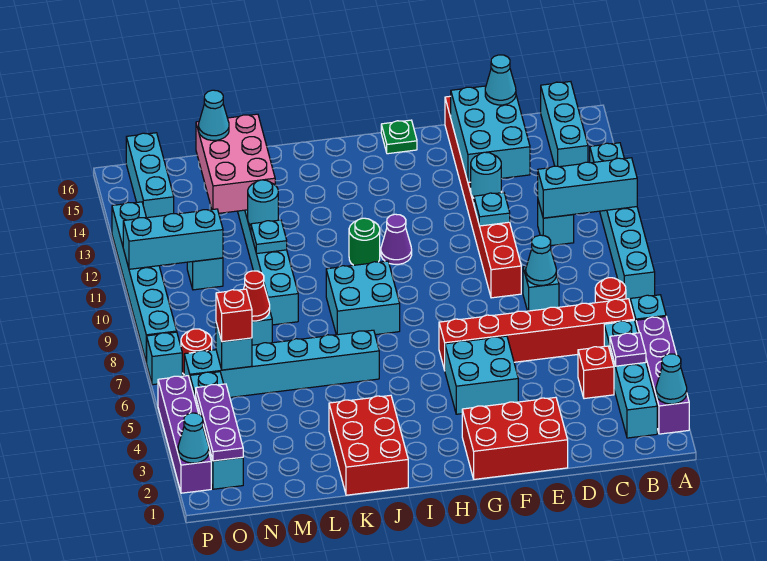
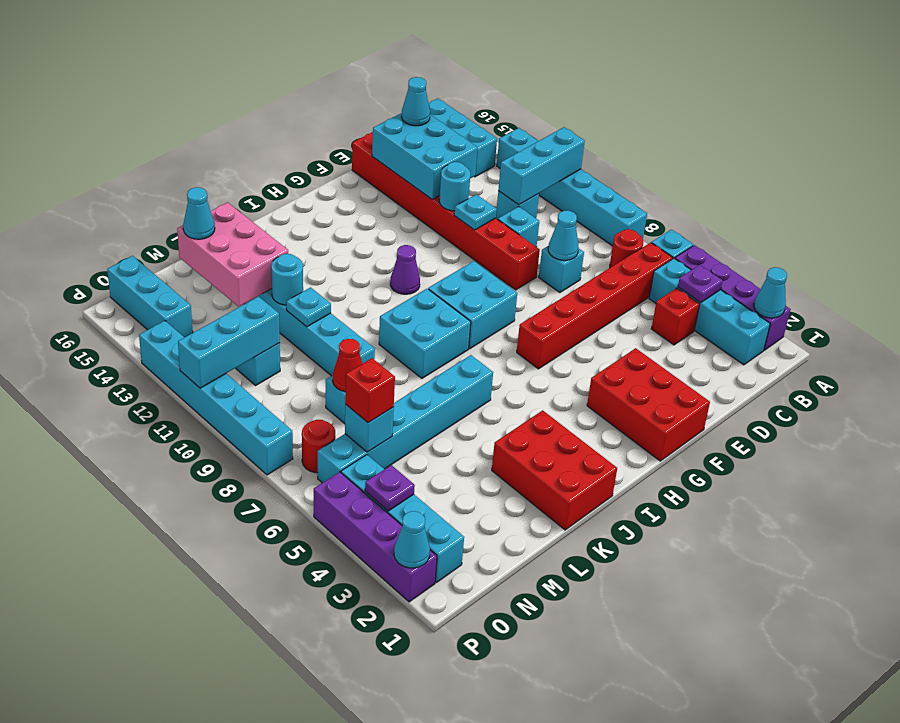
red brick E1:G2 level 1 -> red brick F1:G3 level 1
cyan brick F4:G5 level 1 -> cyan brick G8:H9 level 1
green plate G16 level 1 -> none
green round brick I11 level 1 -> none
purple plate O2:O4 level 2 -> purple plate O4 level 2
cyan brick P7 level 1 -> cyan brick D10 level 1

